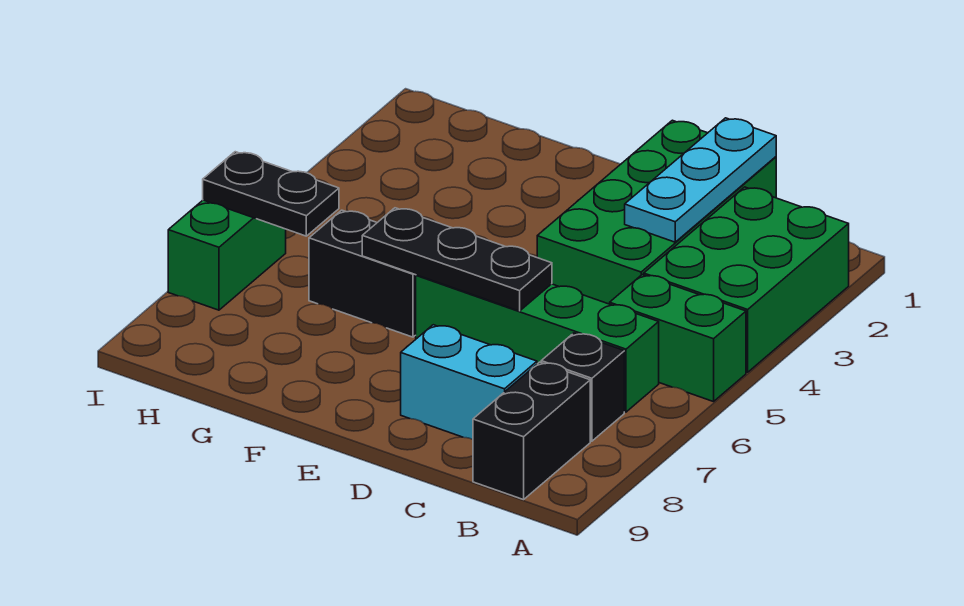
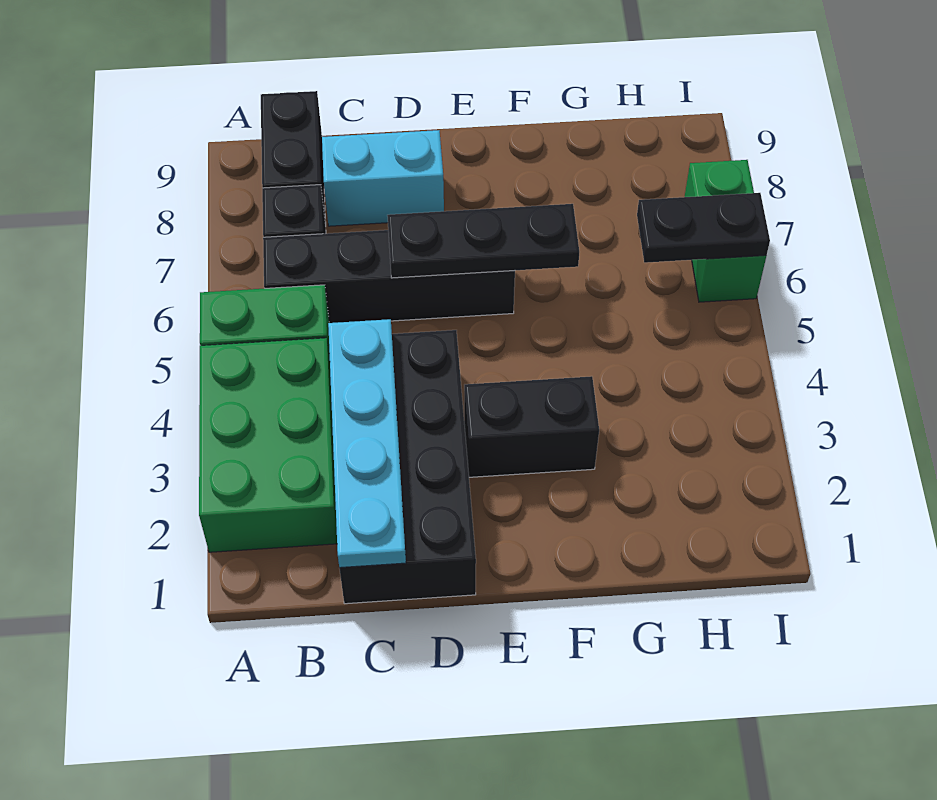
green brick B6:E6 level 1 -> black brick B6:E6 level 1
green brick C1:D4 level 1 -> black brick C1:D4 level 1
cyan plate C1:C3 level 2 -> cyan plate C1:C4 level 2
black brick F6:G6 level 1 -> black brick E3:F3 level 1

